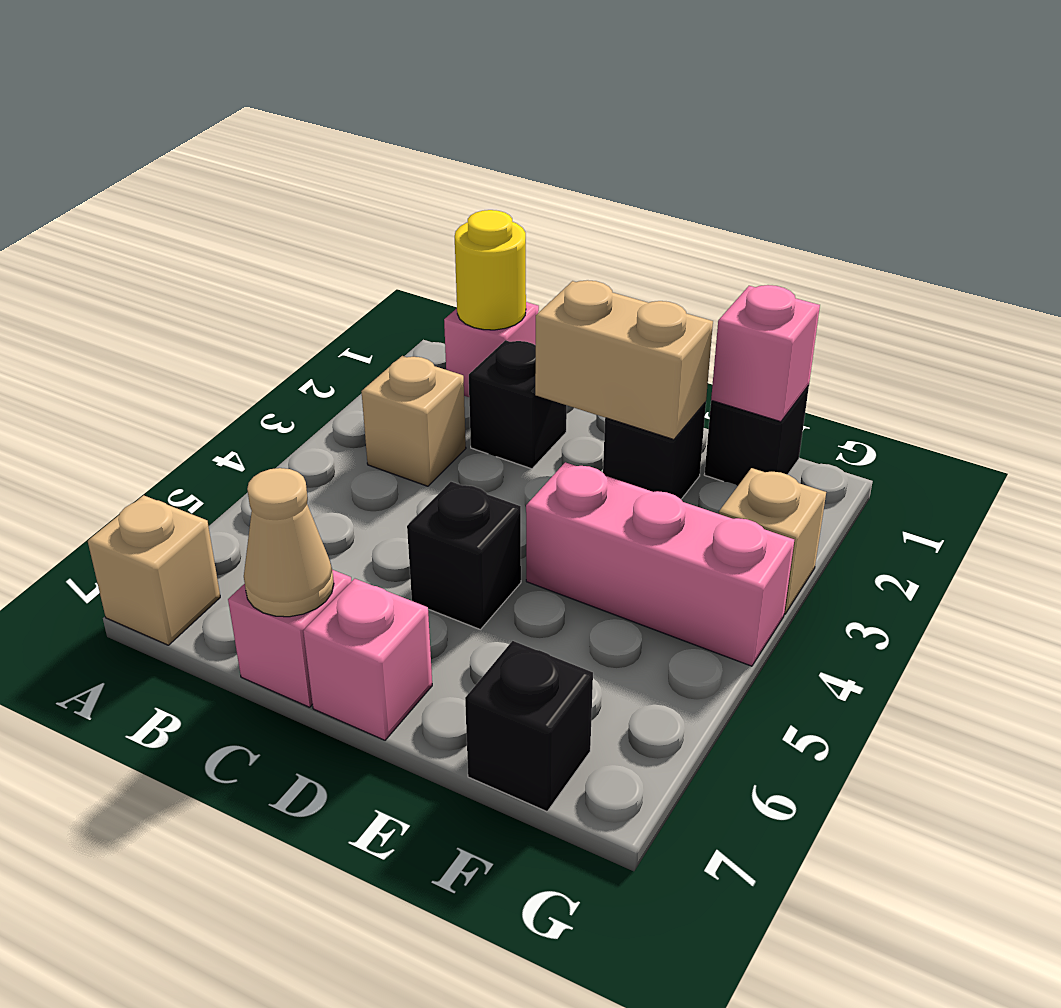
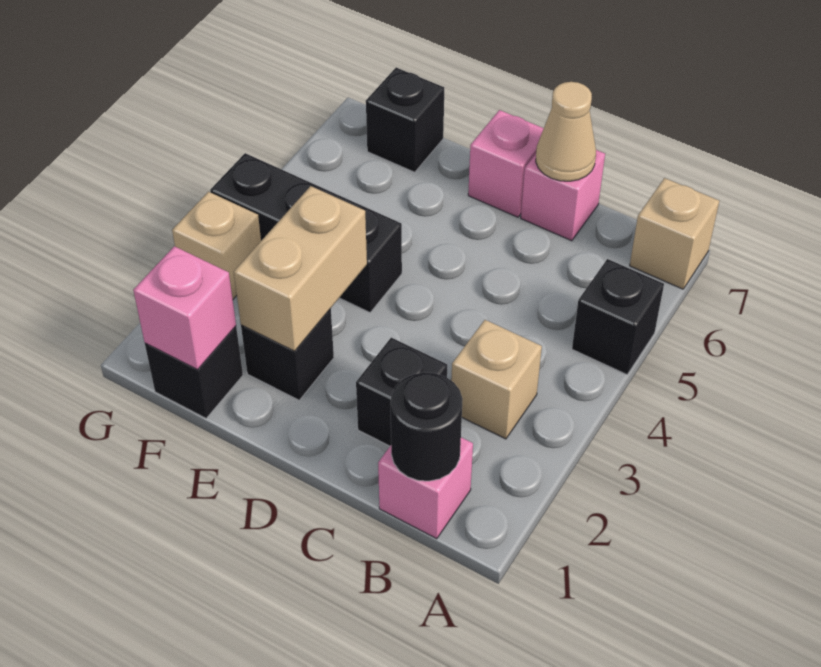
yellow round brick B1 level 2 -> black round brick B1 level 2
tan brick D2:E2 level 2 -> tan brick E2:E3 level 2
black brick D5 level 1 -> black brick A5 level 1
pink brick E4:G4 level 1 -> black brick E4:G4 level 1

